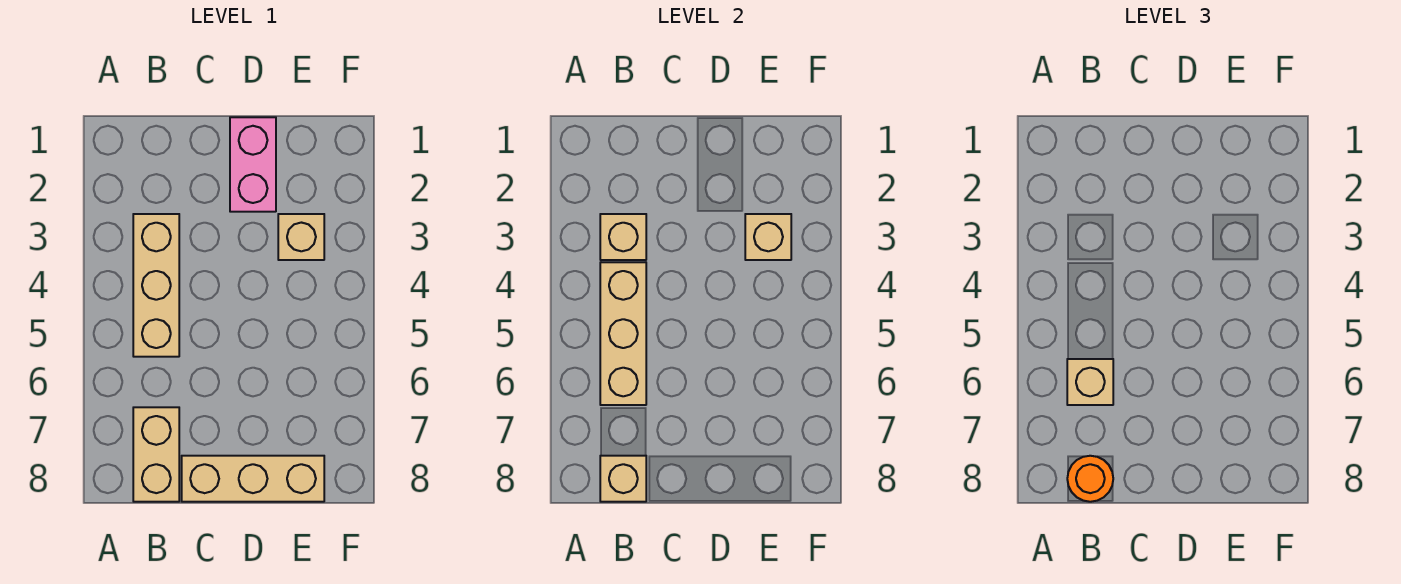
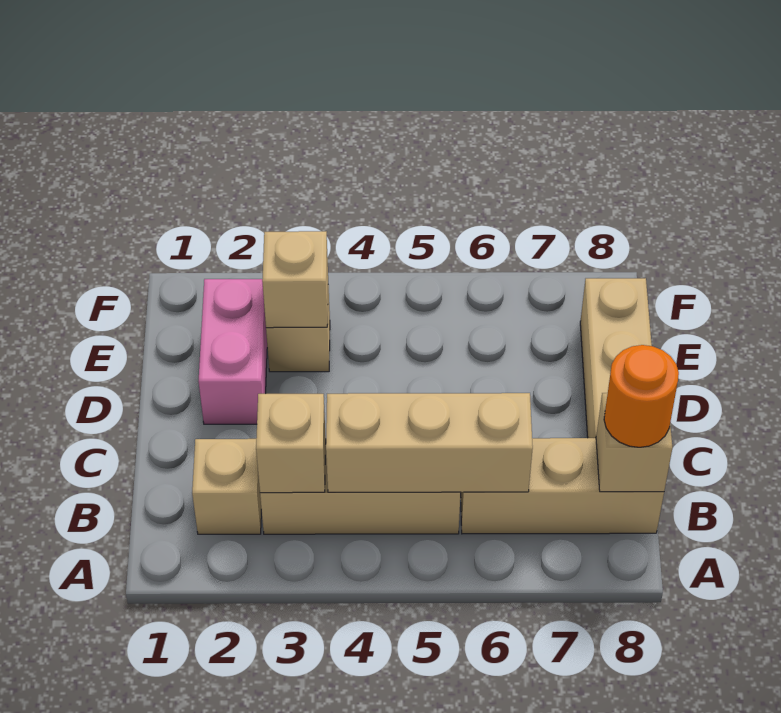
tan brick B6 level 3 -> tan brick B2 level 1
tan brick B7:B8 level 1 -> tan brick B6:B8 level 1
pink brick D1:D2 level 1 -> pink brick D2:E2 level 1

